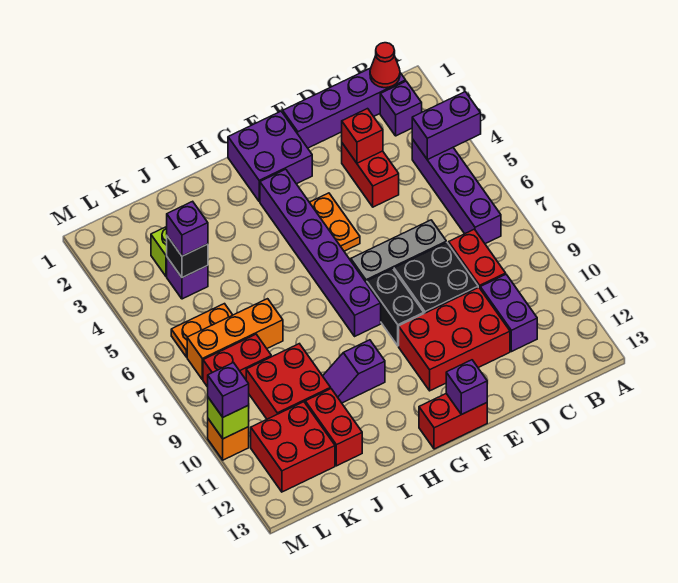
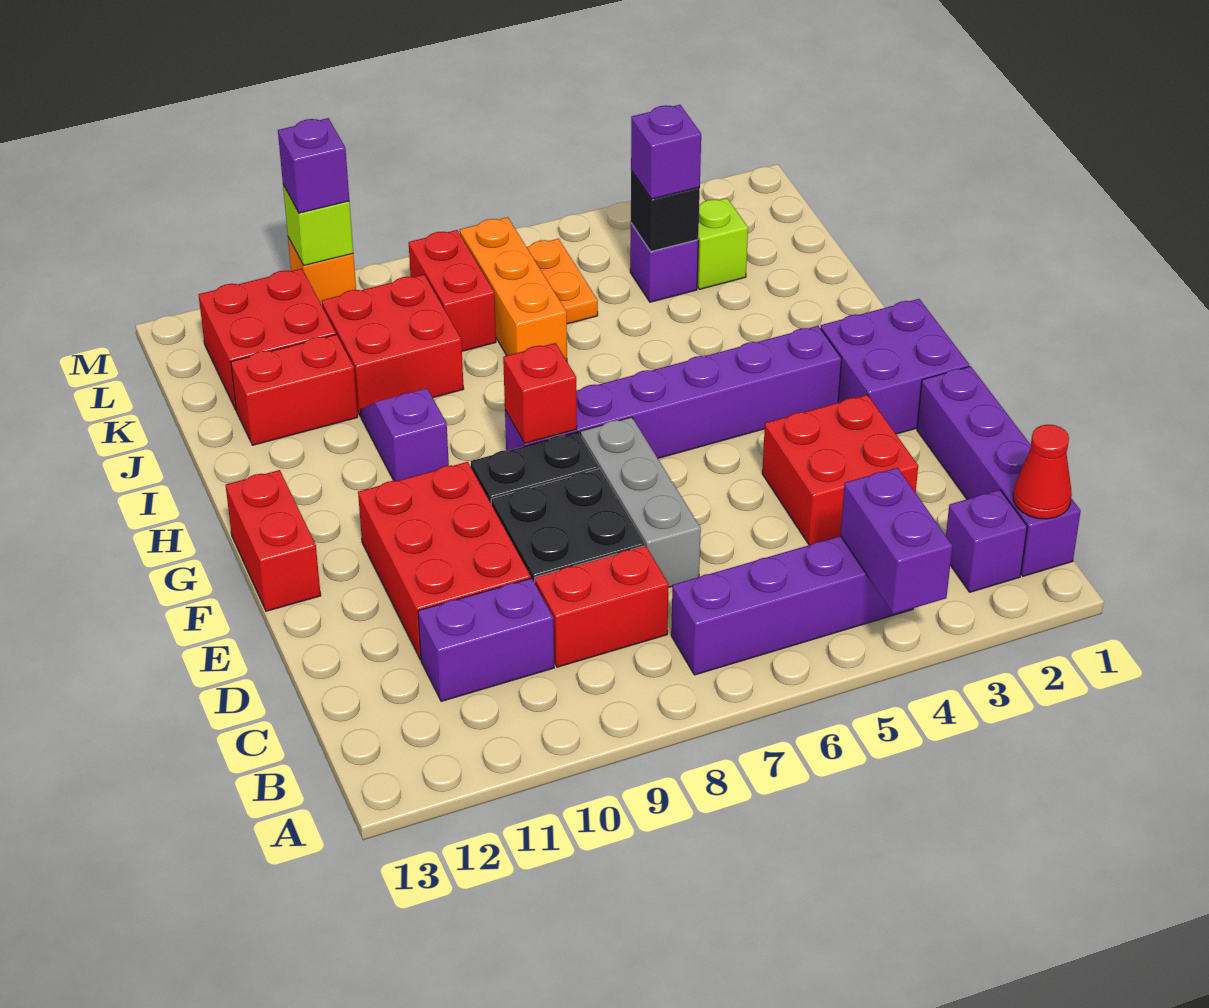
red brick D3:D4 level 1 -> red brick D3:E4 level 1
red brick D3 level 2 -> red brick G8 level 2
orange plate F4:F5 level 1 -> none
purple brick F13 level 2 -> none

